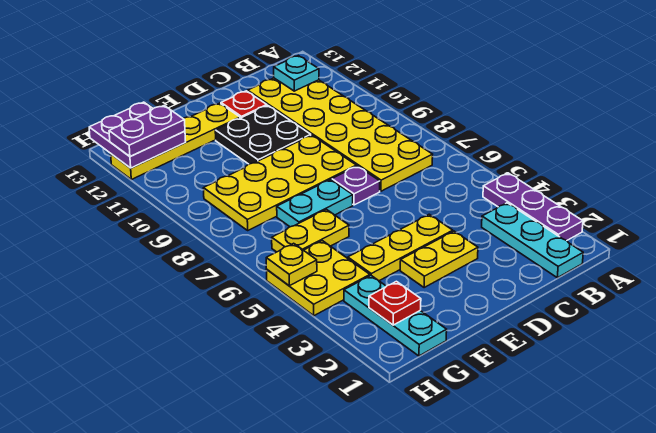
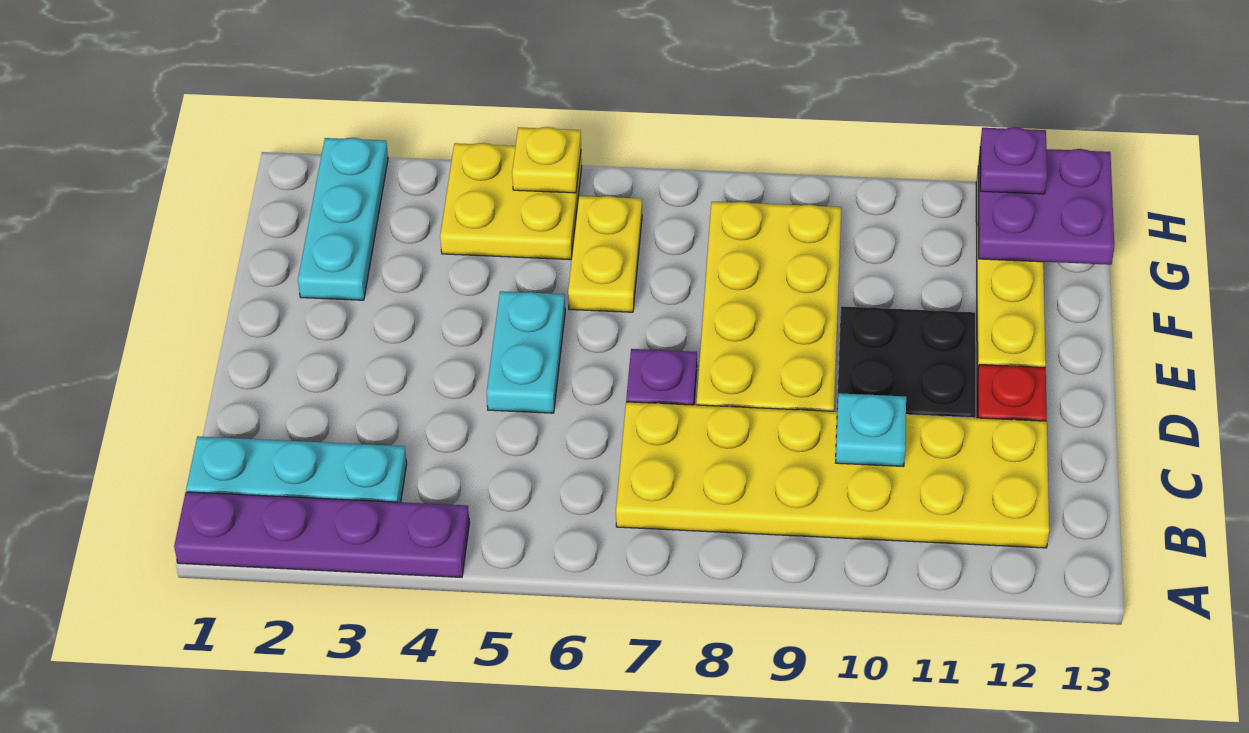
purple plate A2:A4 level 1 -> purple plate A1:A4 level 1
cyan plate B12 level 2 -> cyan plate C10 level 2
yellow plate D3:E3 level 1 -> none
yellow plate D4:F4 level 1 -> none
cyan plate E7:F7 level 1 -> cyan plate D5:E5 level 1
cyan plate G1:G3 level 1 -> cyan plate F2:H2 level 1
red plate G2 level 2 -> none
purple plate G12:H12 level 3 -> purple plate H12 level 3

